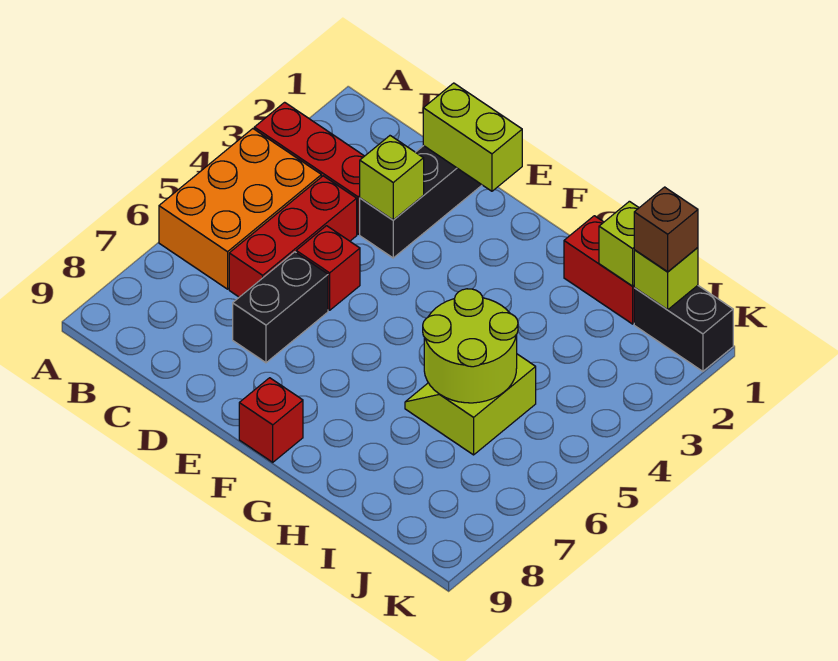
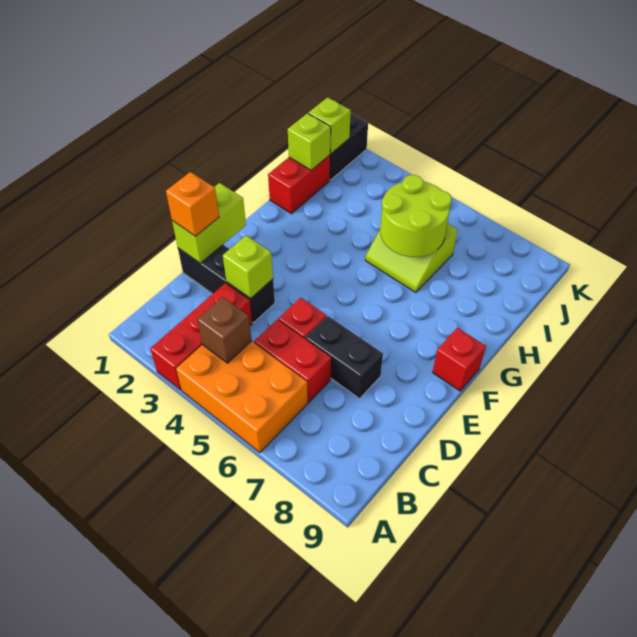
red brick C4:C6 level 1 -> red brick C5:C6 level 1
none -> orange brick D1 level 3
brown brick J1 level 3 -> brown brick B4 level 2

